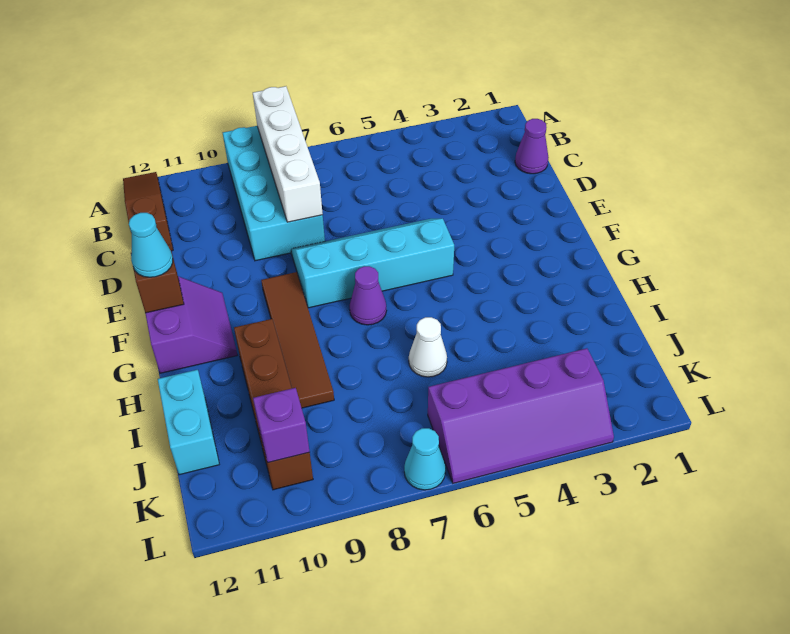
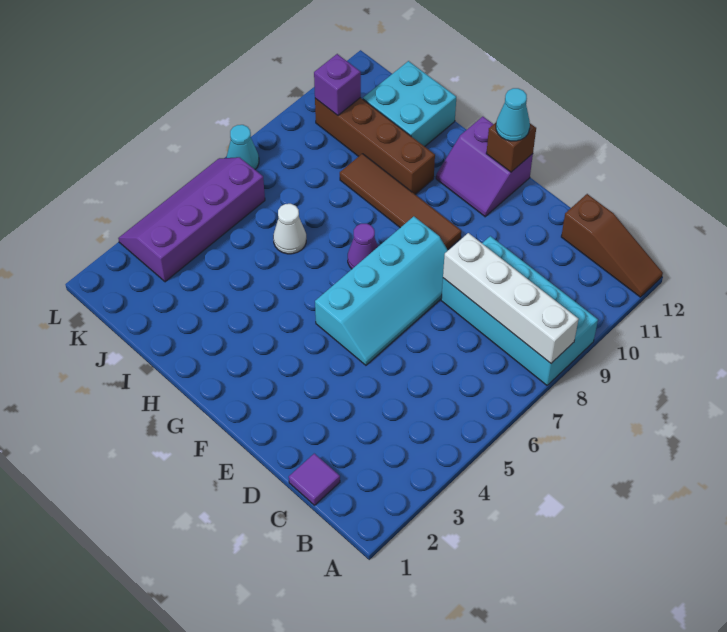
purple cone C1 level 1 -> purple tile C1 level 1
cyan brick I12:J12 level 1 -> cyan brick I11:J12 level 1

